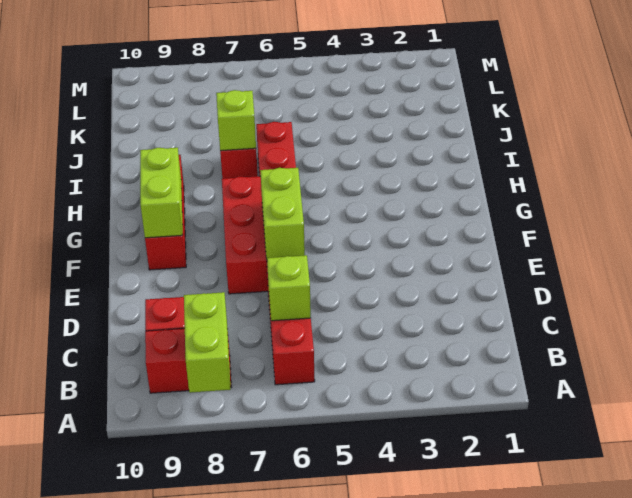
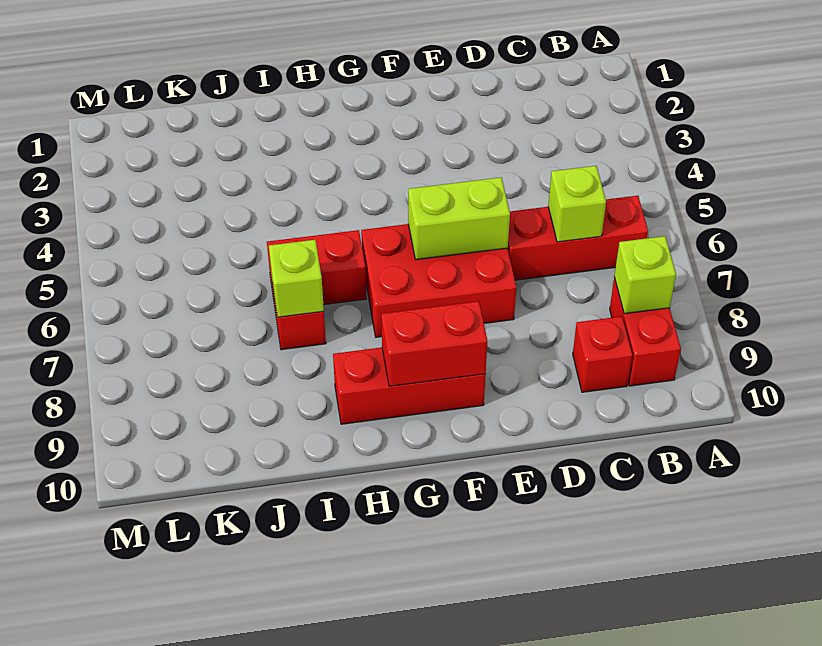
lime brick A8:B8 level 2 -> lime brick B8 level 2
lime brick F9:G9 level 2 -> red brick F9:G9 level 2

